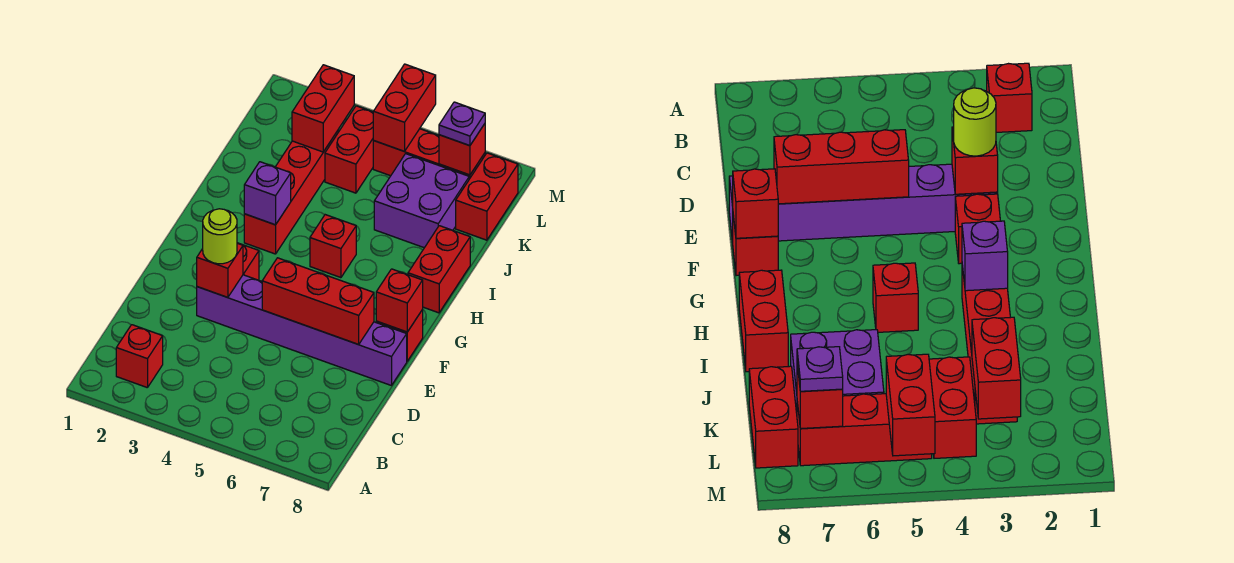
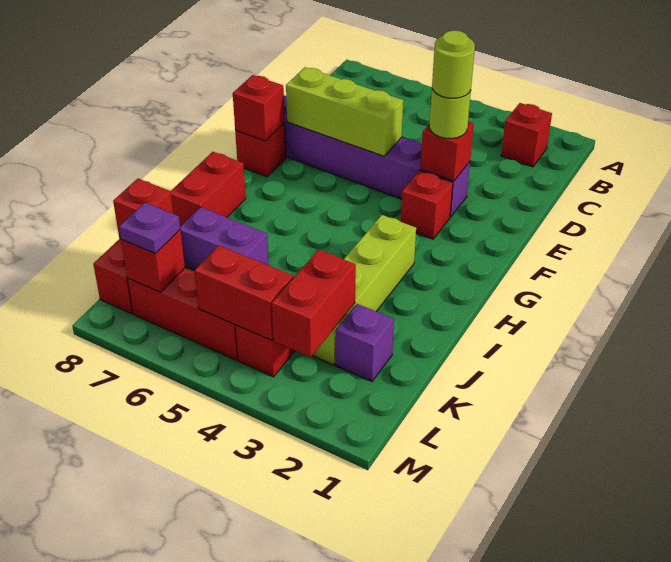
none -> lime round brick E3 level 4
red brick E5:E7 level 2 -> lime brick E5:E7 level 2
red brick H3:K3 level 1 -> lime brick H3:K3 level 1
purple brick H3 level 2 -> purple brick K2 level 1
red brick H5 level 1 -> red brick K8 level 2
purple brick J6:K7 level 1 -> purple brick J6:J7 level 1
red brick L5:M5 level 2 -> red brick L4:L5 level 2

